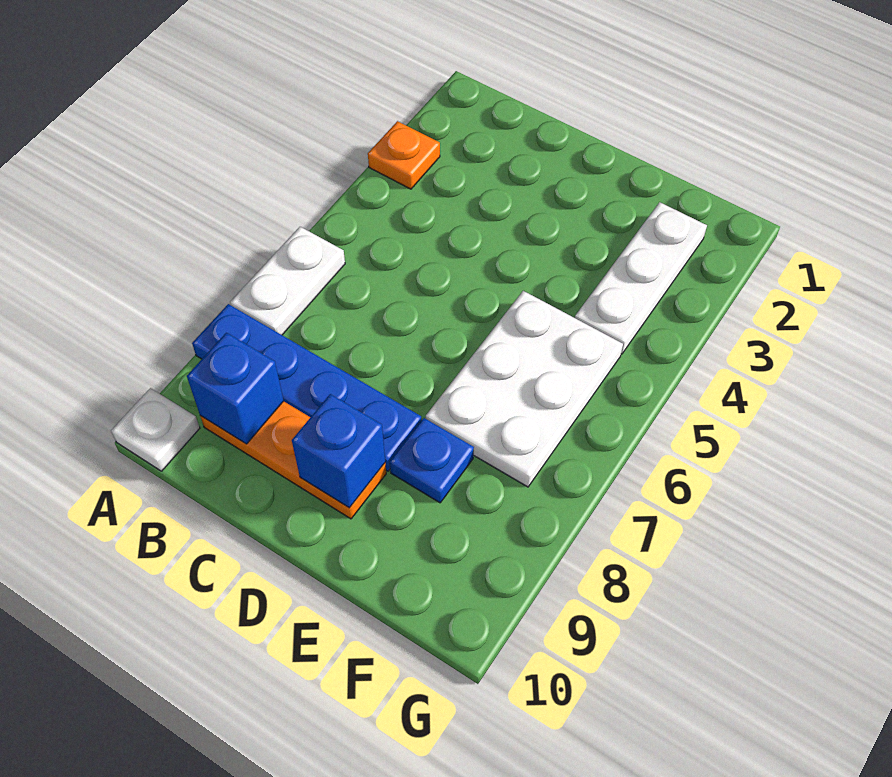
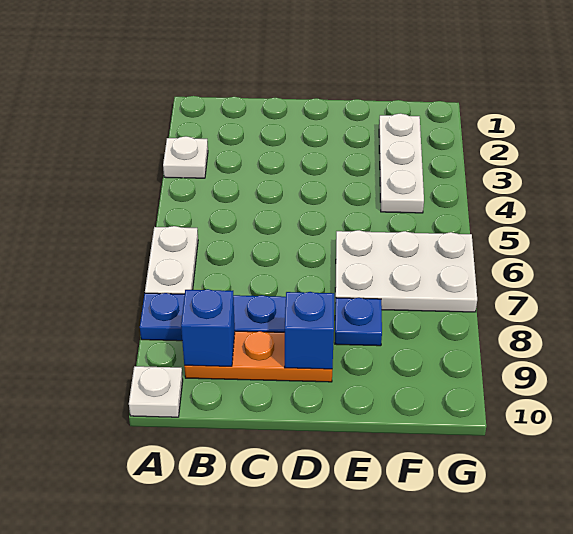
orange plate A3 level 1 -> white plate A3 level 1
white plate E5:F7 level 1 -> white plate E6:G7 level 1

